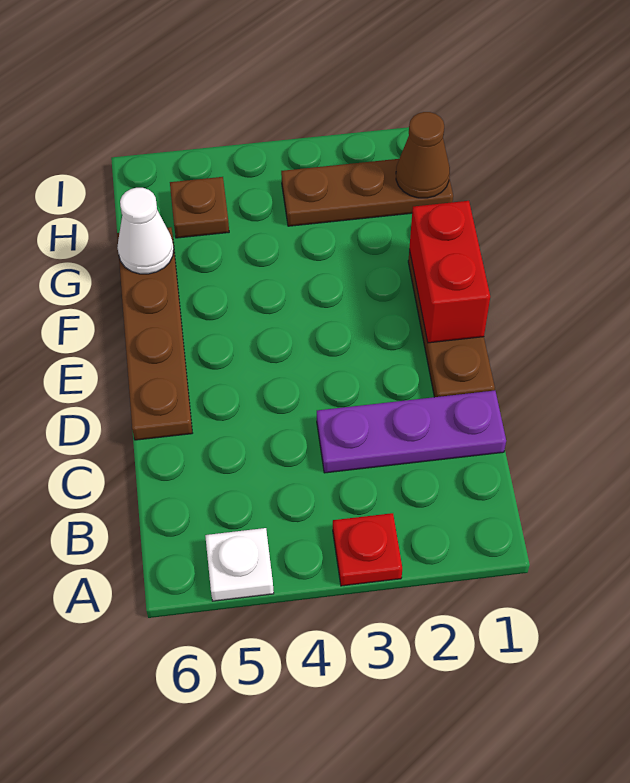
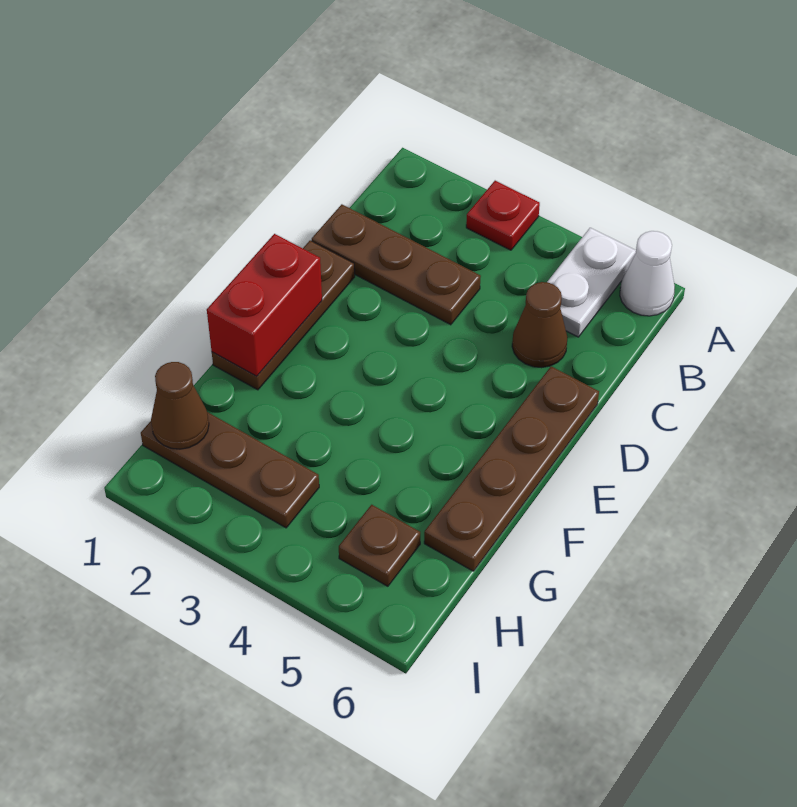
white plate A5 level 1 -> white plate A5:B5 level 1
purple plate C1:C3 level 1 -> brown plate C1:C3 level 1
none -> brown cone C5 level 1
white cone G6 level 2 -> white cone A6 level 1

